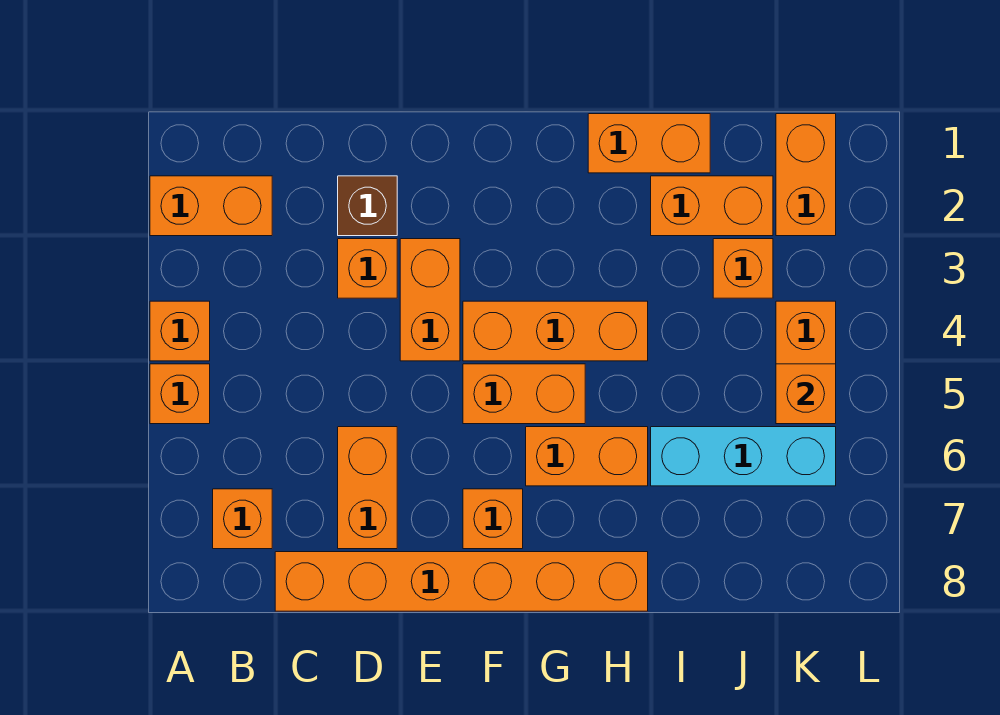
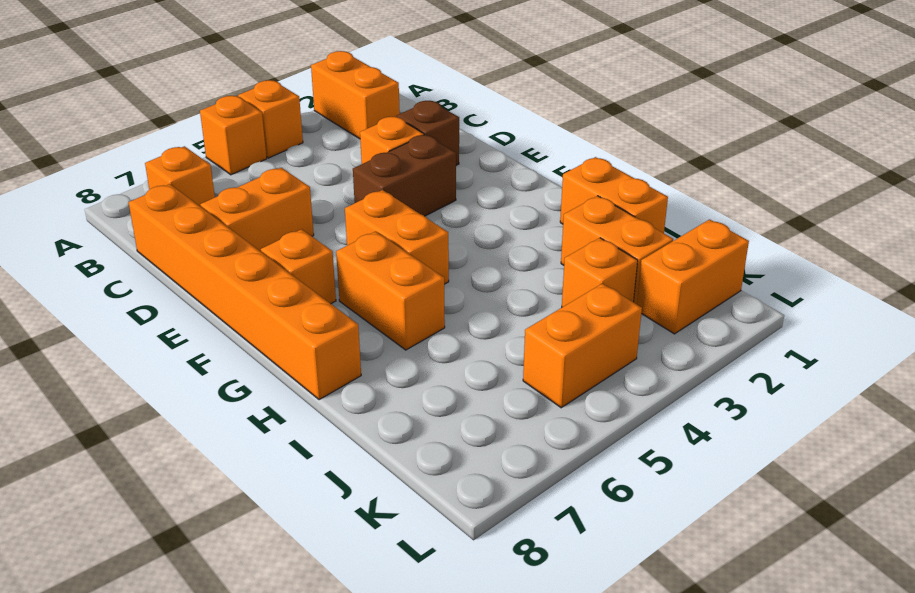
orange brick E3:E4 level 1 -> brown brick E3:E4 level 1
orange brick F4:H4 level 1 -> none
cyan brick I6:K6 level 1 -> none
orange brick K5 level 2 -> none

